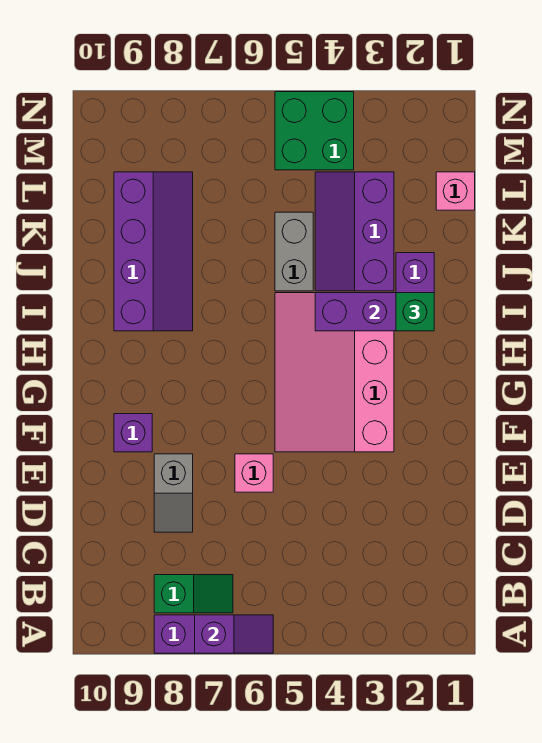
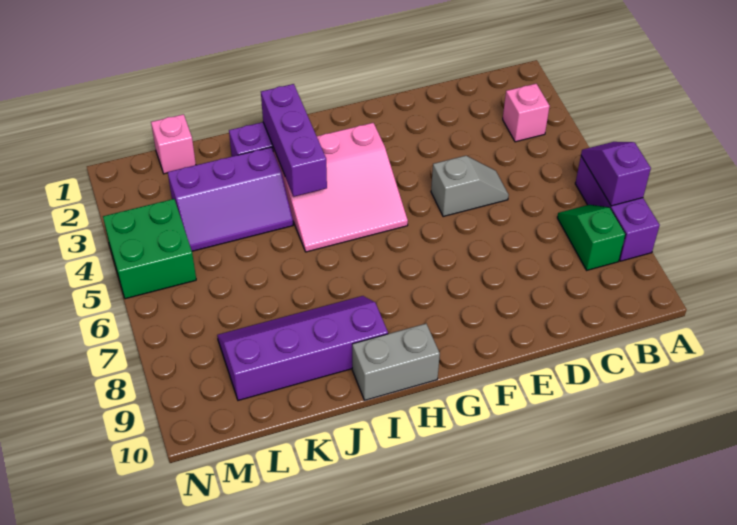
grey slope D8:E8 level 1 top E -> grey slope D5:E5 level 1 top E
pink brick E6 level 1 -> pink brick B3 level 1
pink slope F3:I5 level 1 top 3 -> pink slope G3:I5 level 1 top 3
purple brick F9 level 1 -> none
green brick I2 level 3 -> none
grey brick J5:K5 level 1 -> grey brick H10:I10 level 1

